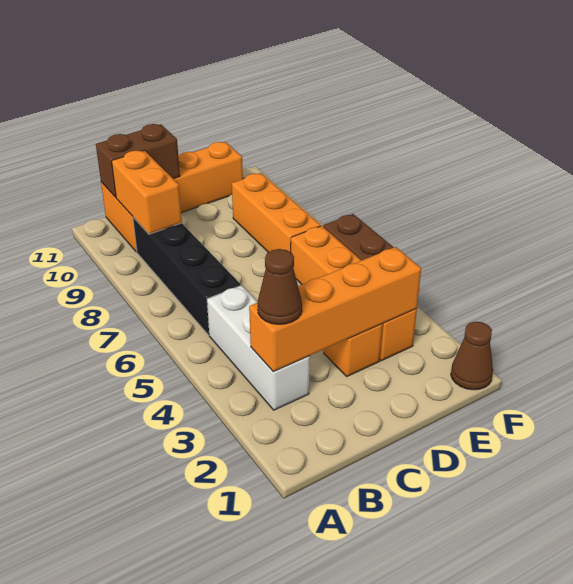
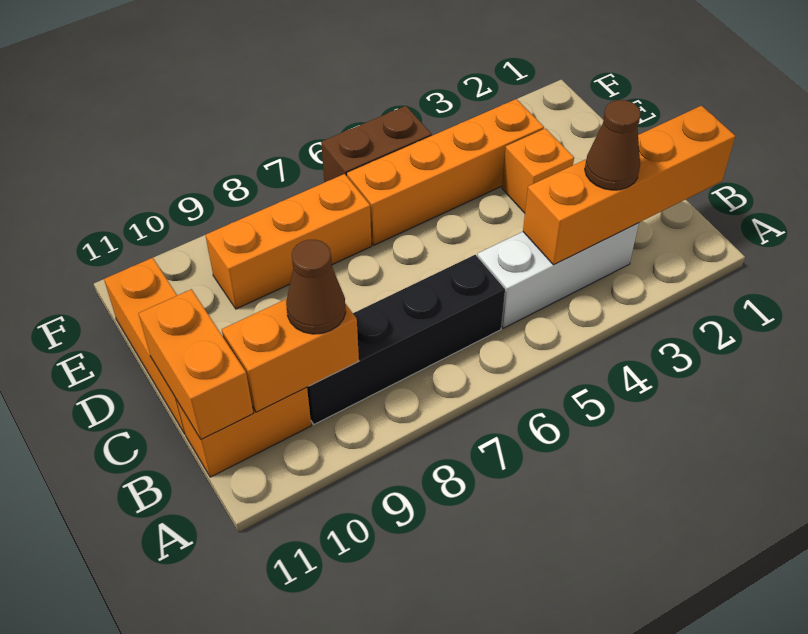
orange brick B3:E3 level 2 -> orange brick B1:B4 level 2
brown brick B11:C11 level 2 -> orange brick B11:C11 level 2
brown cone F1 level 1 -> brown cone B9 level 3

